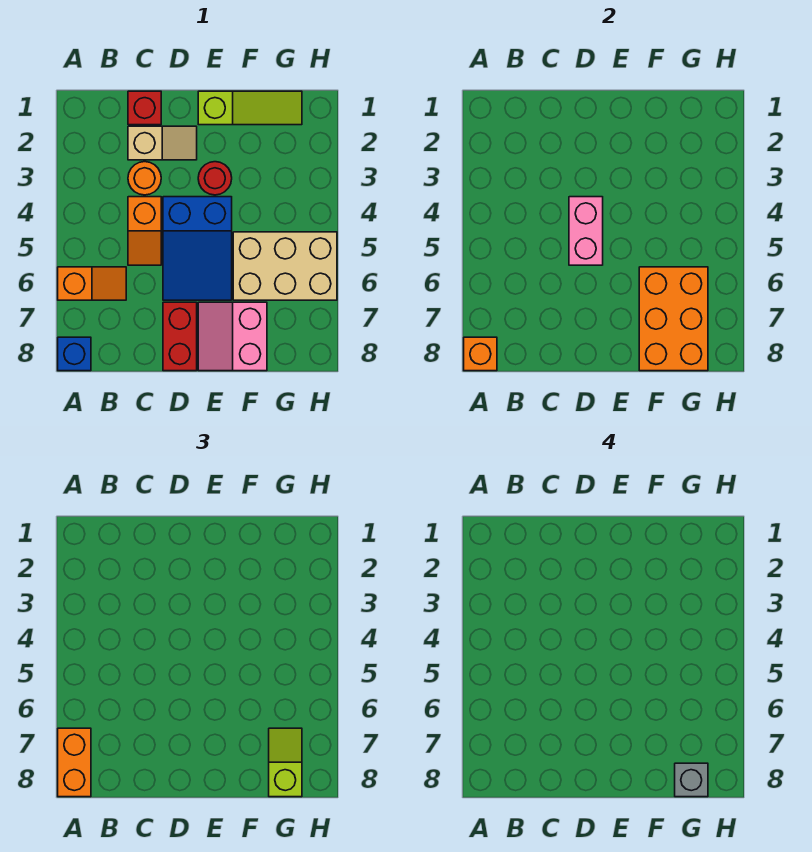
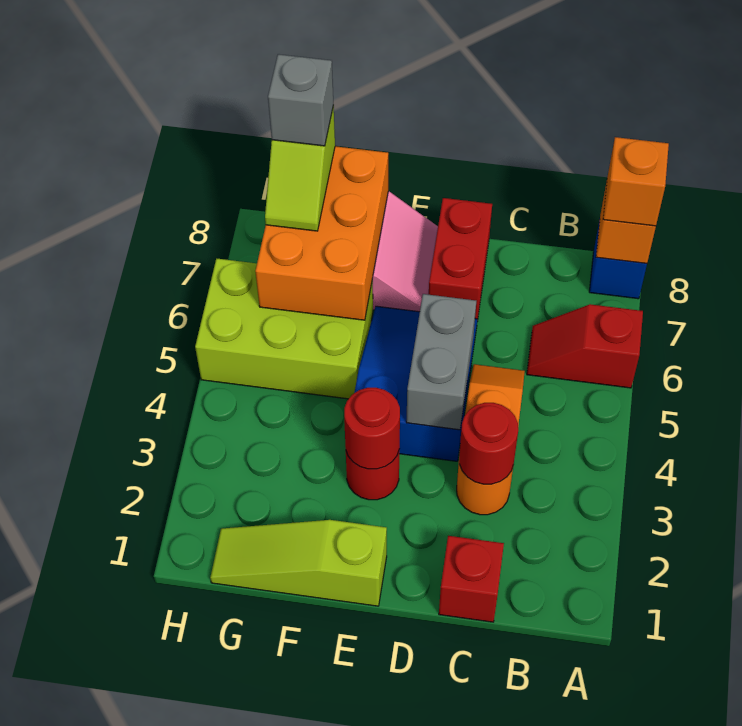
orange slope A6:B6 level 1 top A -> red slope A6:B6 level 1 top A
orange brick A7:A8 level 3 -> orange brick A8 level 3
tan slope C2:D2 level 1 top C -> none
none -> red round brick C3 level 2
pink brick D4:D5 level 2 -> grey brick D4:D5 level 2
none -> red round brick E3 level 2
tan brick F5:H6 level 1 -> lime brick F5:H6 level 1

